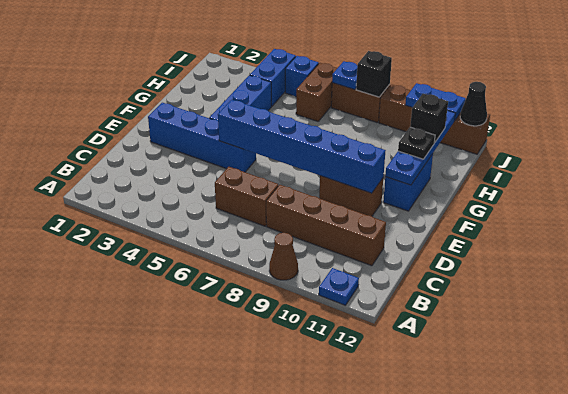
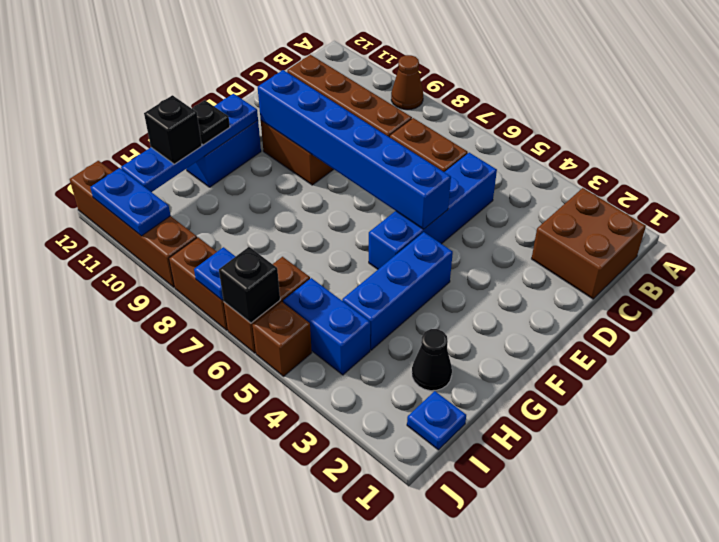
blue plate A11 level 1 -> blue plate I1 level 1
none -> brown brick B1:C2 level 1
blue brick E2:E5 level 1 -> blue brick C5:F5 level 1
blue brick I4:J4 level 1 -> blue brick I4:I5 level 1
blue brick J5 level 1 -> brown brick J5 level 1
black brick J8 level 2 -> black brick J6 level 2
black cone J12 level 2 -> black cone H2 level 1

